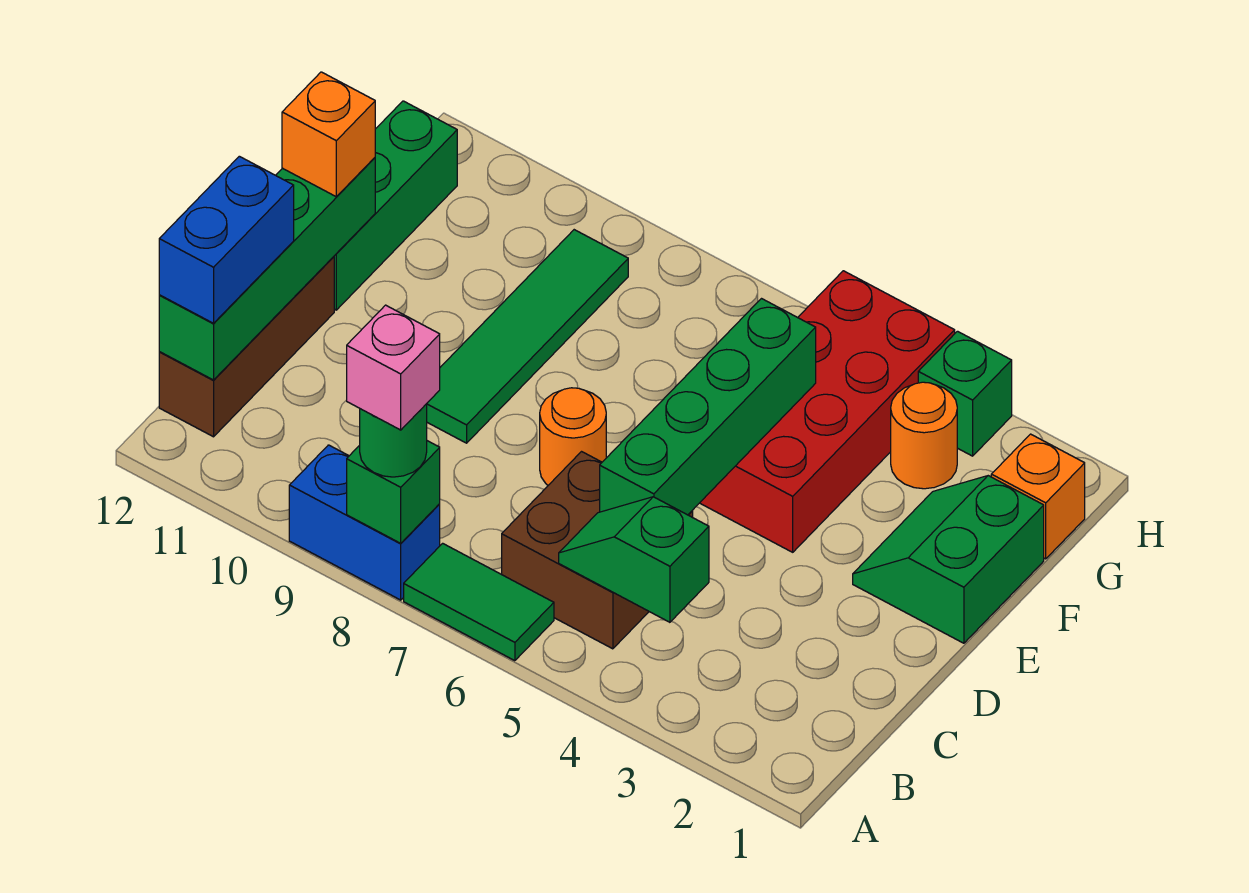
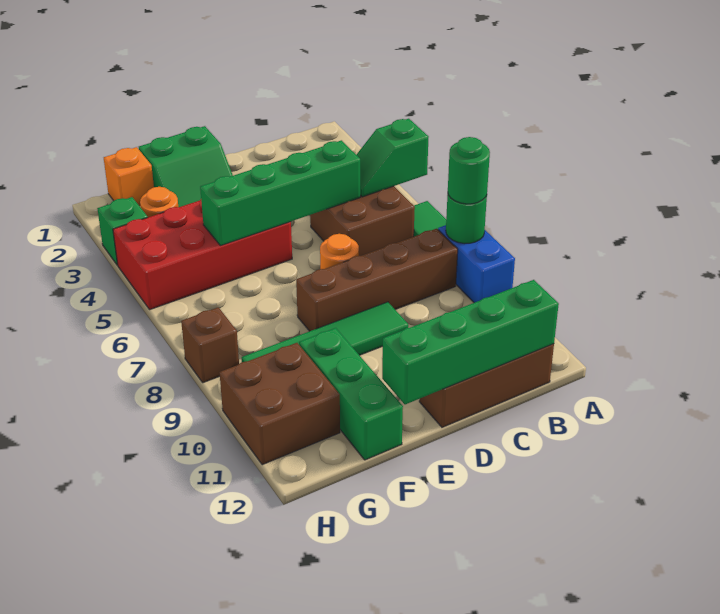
green brick A8 level 2 -> green round brick A8 level 2
pink brick A8 level 4 -> none
green slope B4:B5 level 2 top 4 -> green slope A5:B5 level 2 top A
none -> brown brick B8:E8 level 1
blue brick B12:C12 level 3 -> none
green brick E12:G12 level 1 -> green brick F10:F12 level 1
orange brick E12 level 3 -> none
none -> brown brick G10:H11 level 1
none -> brown brick H8 level 1

